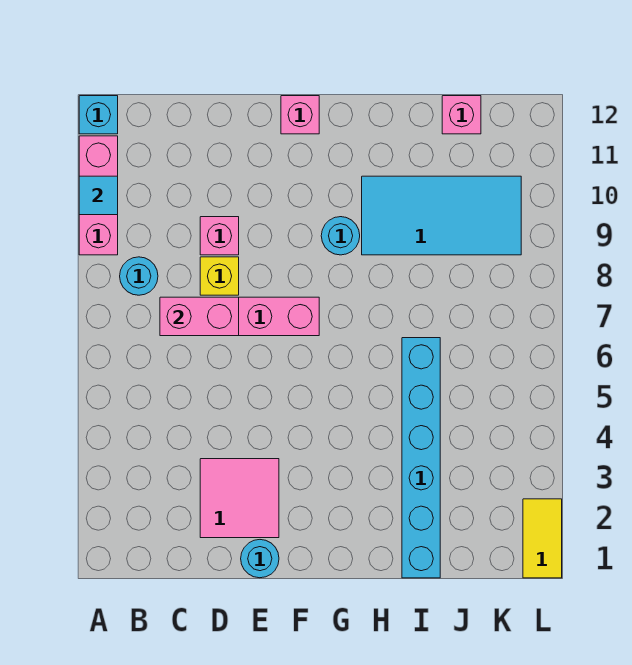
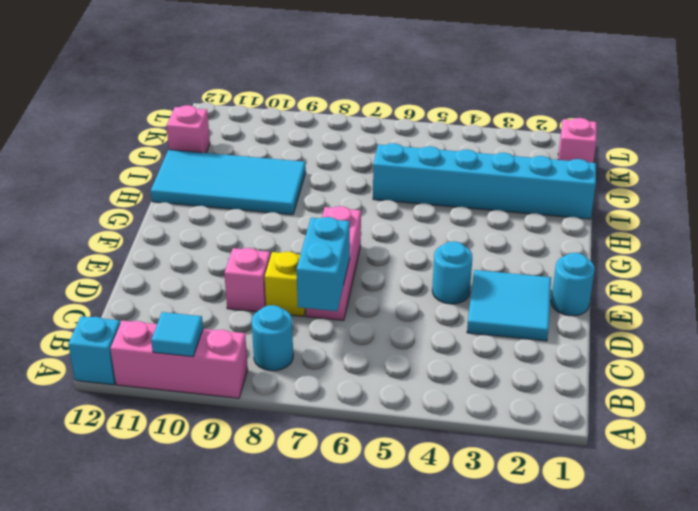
pink brick C7:D7 level 2 -> cyan brick C7:D7 level 2
pink tile D2:E3 level 1 -> cyan tile D2:E3 level 1
pink brick F12 level 1 -> pink brick K1 level 1
cyan round brick G9 level 1 -> cyan round brick E4 level 1
cyan tile H9:K10 level 1 -> cyan tile H9:I12 level 1
yellow tile L1:L2 level 1 -> none

